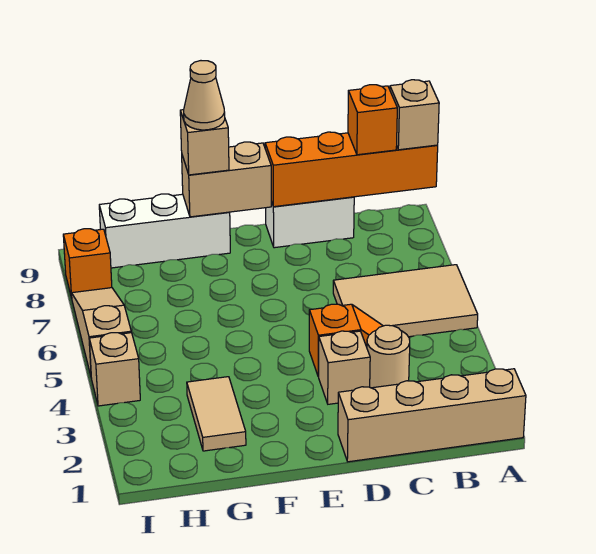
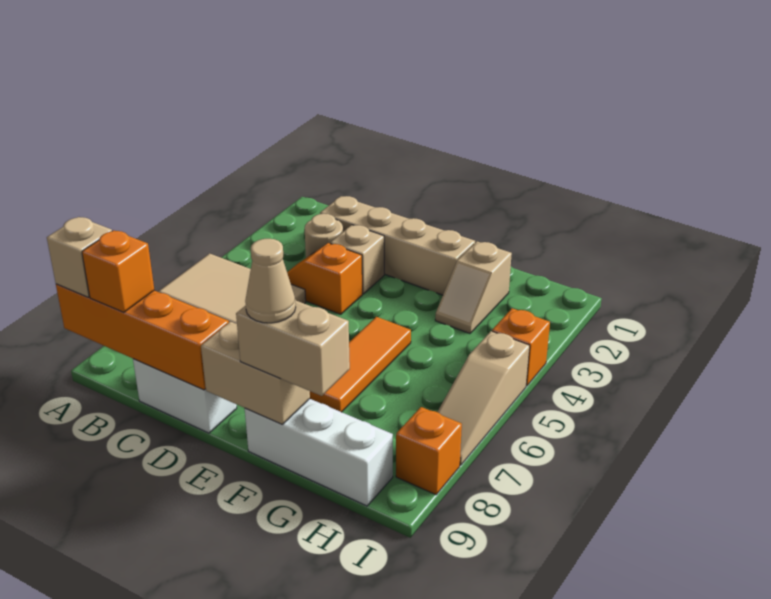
tan brick A1:D1 level 1 -> tan brick C2:F2 level 1
none -> orange tile F5:F7 level 1
tan brick F9 level 3 -> tan brick F9:G9 level 3
tan tile G2:G3 level 1 -> tan slope G2:G3 level 1 top 2
tan brick I4 level 1 -> orange brick I4 level 1

